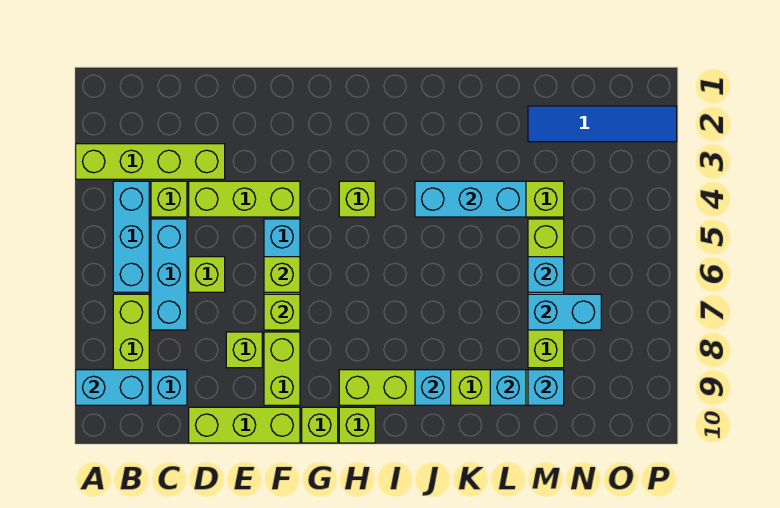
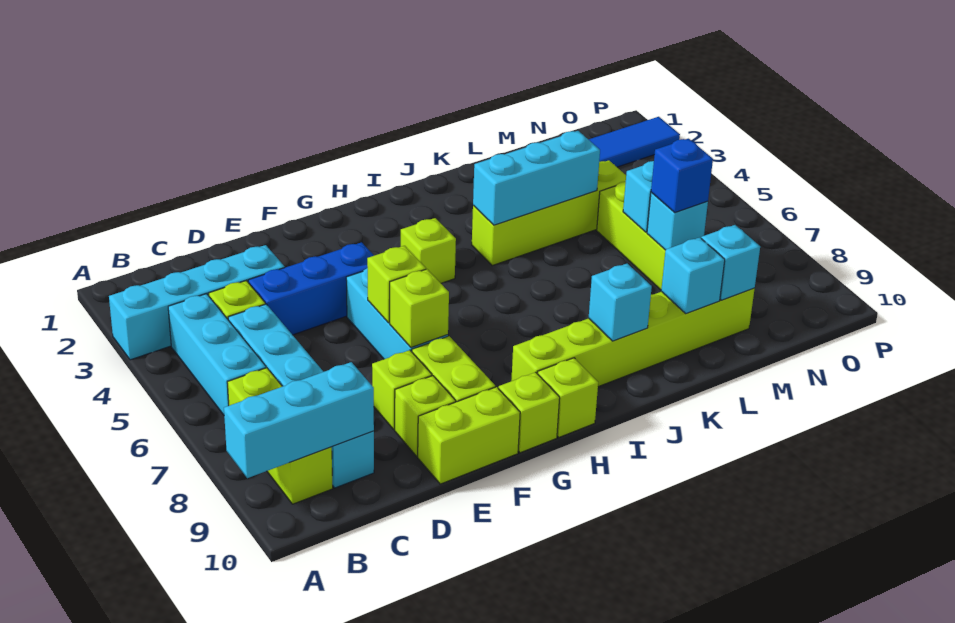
lime brick A3:D3 level 1 -> cyan brick A3:D3 level 1
cyan brick A9:B9 level 2 -> cyan brick A9:C9 level 2
lime brick D4:F4 level 1 -> blue brick D4:F4 level 1
lime brick D6 level 1 -> lime brick E9 level 1
lime brick D10:F10 level 1 -> lime brick E10:F10 level 1
cyan brick M7:N7 level 2 -> cyan brick M7 level 2
none -> blue brick M7 level 3

